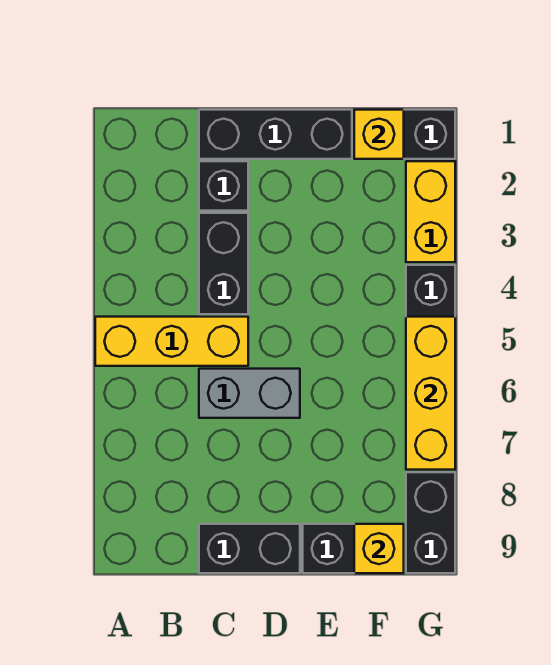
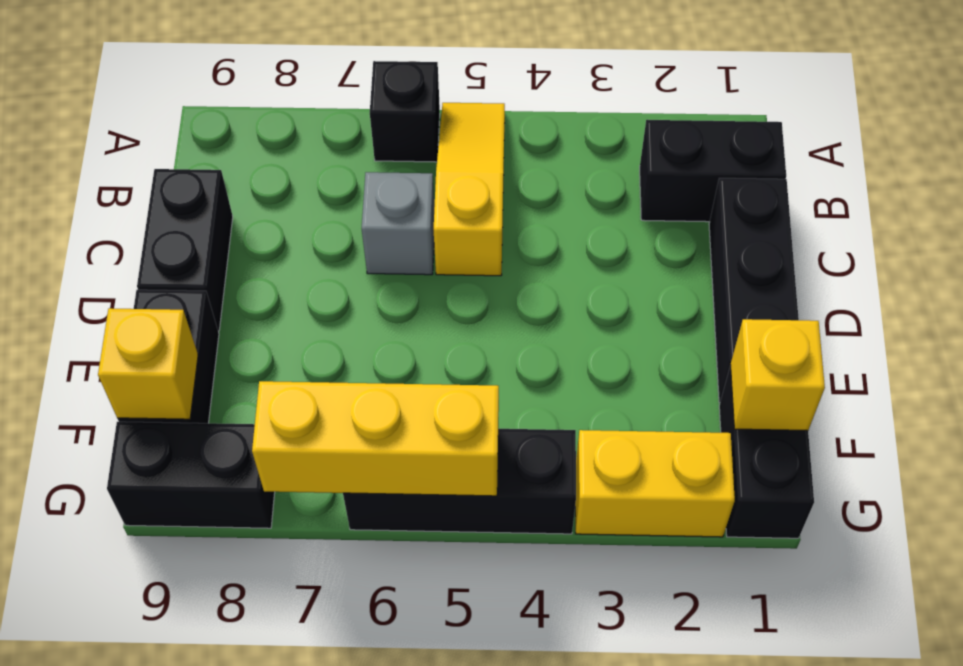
yellow brick A5:C5 level 1 -> yellow slope A5:C5 level 1 top C
black brick C2 level 1 -> black brick A6 level 1
black brick C3:C4 level 1 -> black brick B1:B2 level 1
grey brick C6:D6 level 1 -> grey brick C6 level 1

